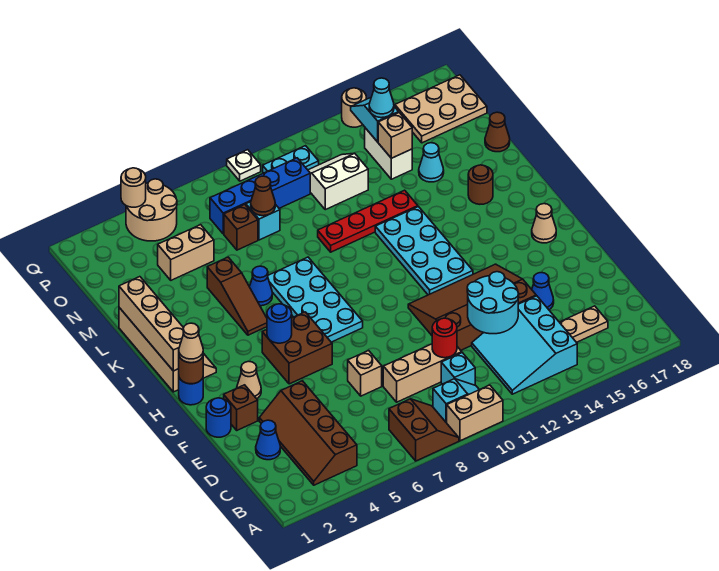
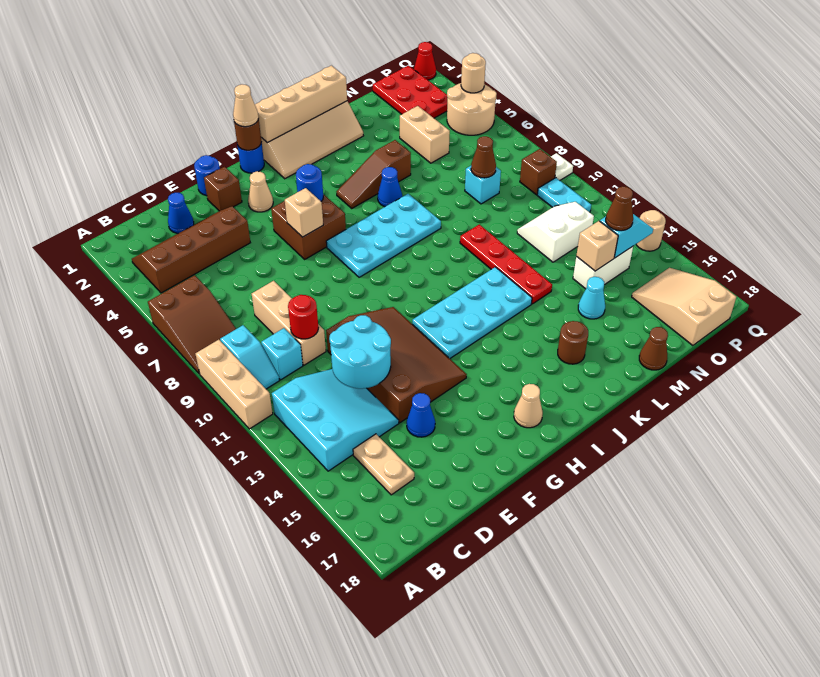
brown slope A7:B8 level 1 top 7 -> brown slope A6:B8 level 1 top 6
tan brick A9:A10 level 1 -> tan brick A9:A11 level 1
cyan slope B12:D14 level 1 top 14 -> cyan slope B12:D14 level 1 top B
tan brick E7 level 1 -> tan brick G6 level 2
brown brick N7 level 1 -> brown brick P9 level 1
white slope N11:O12 level 1 top N -> white slope N11:O12 level 1 top 12
none -> red plate O1:P3 level 1
blue brick O7:O10 level 1 -> none
cyan cone O14 level 3 -> brown cone O14 level 3
tan plate O16:P18 level 1 -> tan slope O16:P18 level 1 top 18
none -> red cone Q1 level 1

